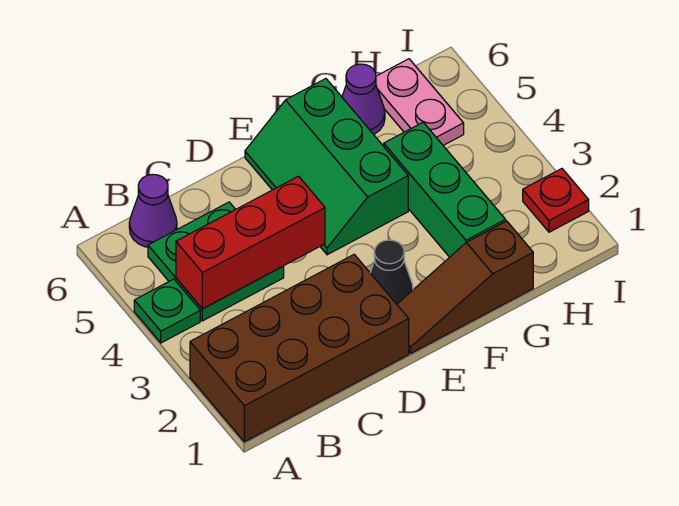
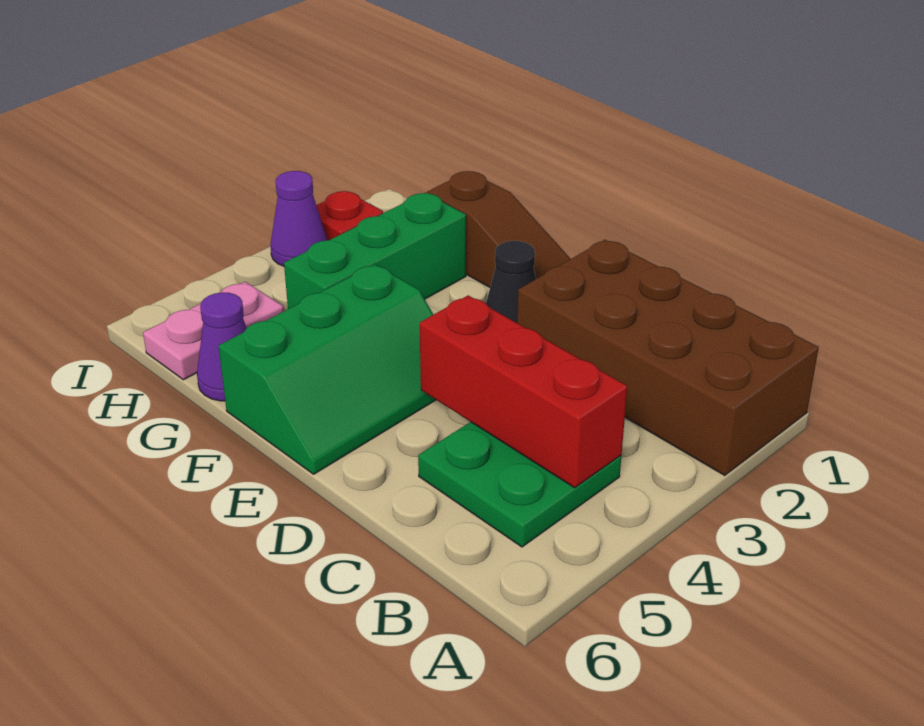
green plate A4 level 1 -> none
purple cone B6 level 1 -> purple cone I3 level 1

